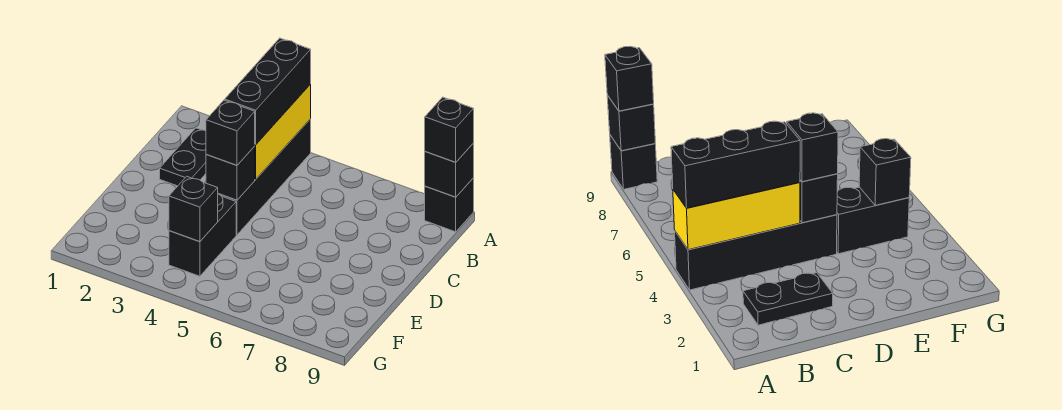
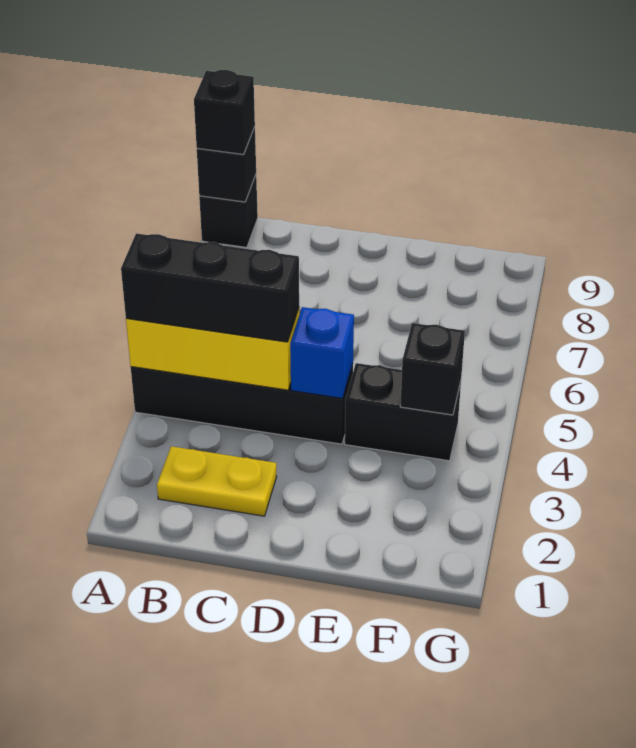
black plate B2:C2 level 1 -> yellow plate B2:C2 level 1
black brick D4 level 2 -> blue brick D4 level 2
black brick D4 level 3 -> none

